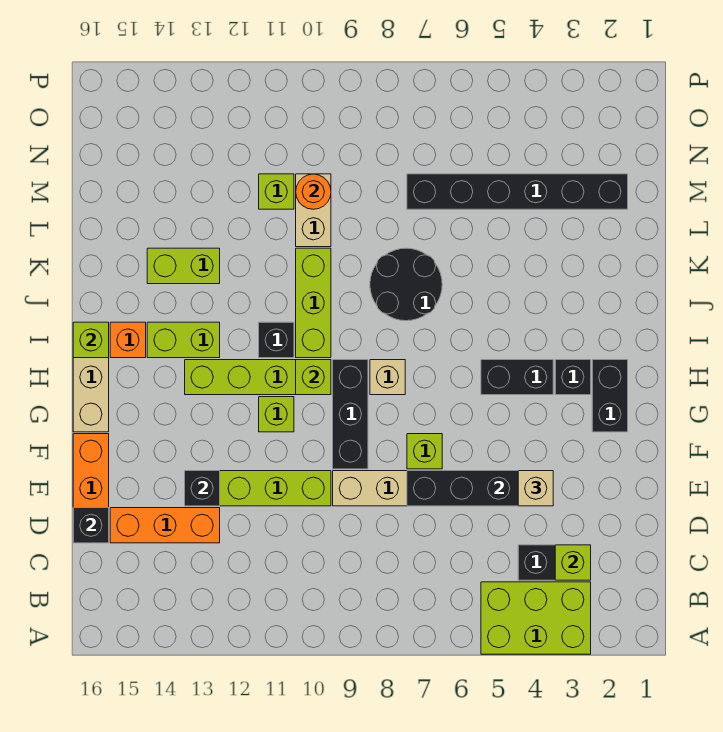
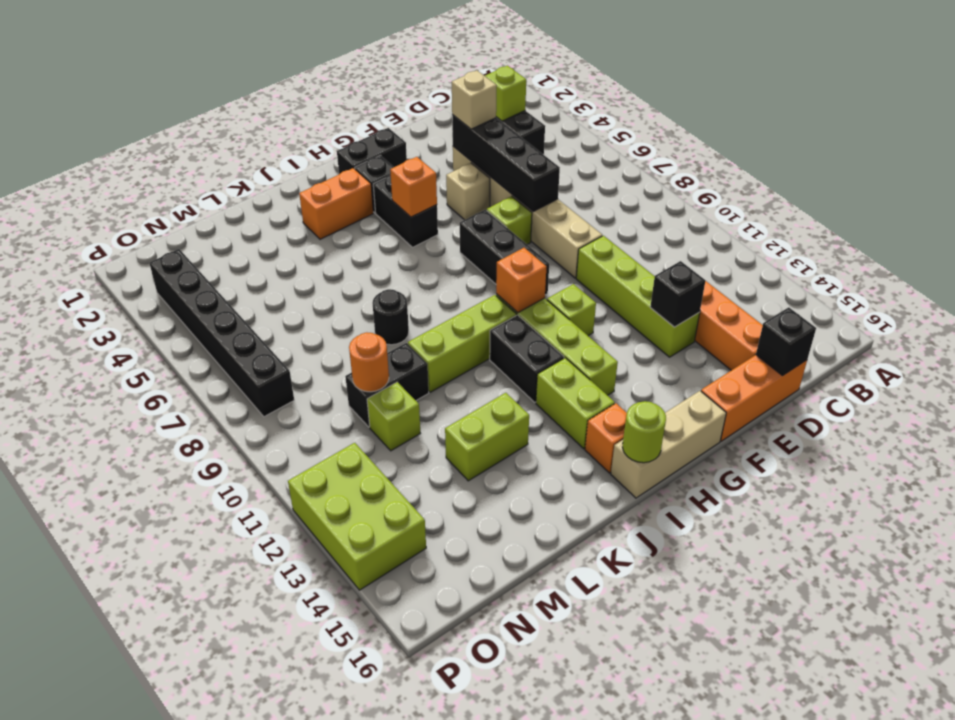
lime brick A3:B5 level 1 -> lime brick O12:P14 level 1
black brick F9:H9 level 1 -> black brick G7:G9 level 1
none -> orange brick H5 level 2
tan brick H8 level 1 -> tan brick F5 level 1
lime brick H10 level 2 -> orange brick H10 level 2
none -> orange brick I3:J3 level 1
black brick I11 level 1 -> black brick I11:I12 level 1
lime brick I16 level 2 -> lime round brick I16 level 2
black round brick J7:K8 level 1 -> black round brick K8 level 1
lime brick K13:K14 level 1 -> lime brick K13:L13 level 1
tan brick L10:M10 level 1 -> black brick L10:M10 level 1
black brick M2:M7 level 1 -> black brick O3:O8 level 1

